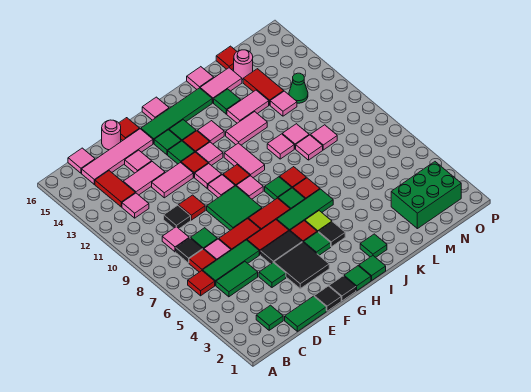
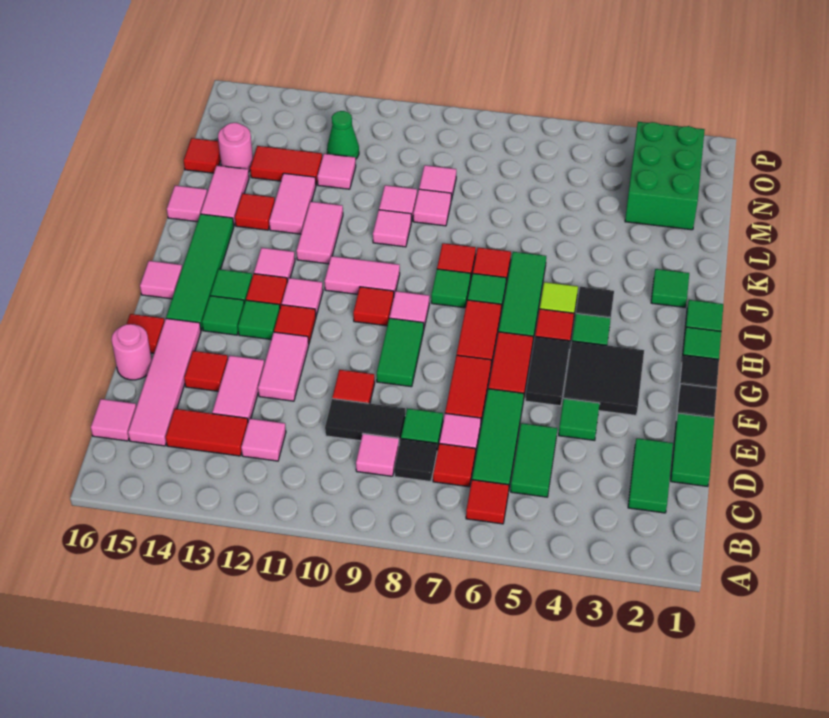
green tile C2 level 1 -> green tile C2:D2 level 1
black tile D10 level 1 -> black tile D9:D10 level 1
pink tile E14 level 1 -> red tile E14 level 1
green tile F8:G9 level 1 -> green tile F9:G9 level 1
pink tile G10 level 1 -> none
pink tile G11 level 1 -> none
green tile K14 level 1 -> red tile K14 level 1

